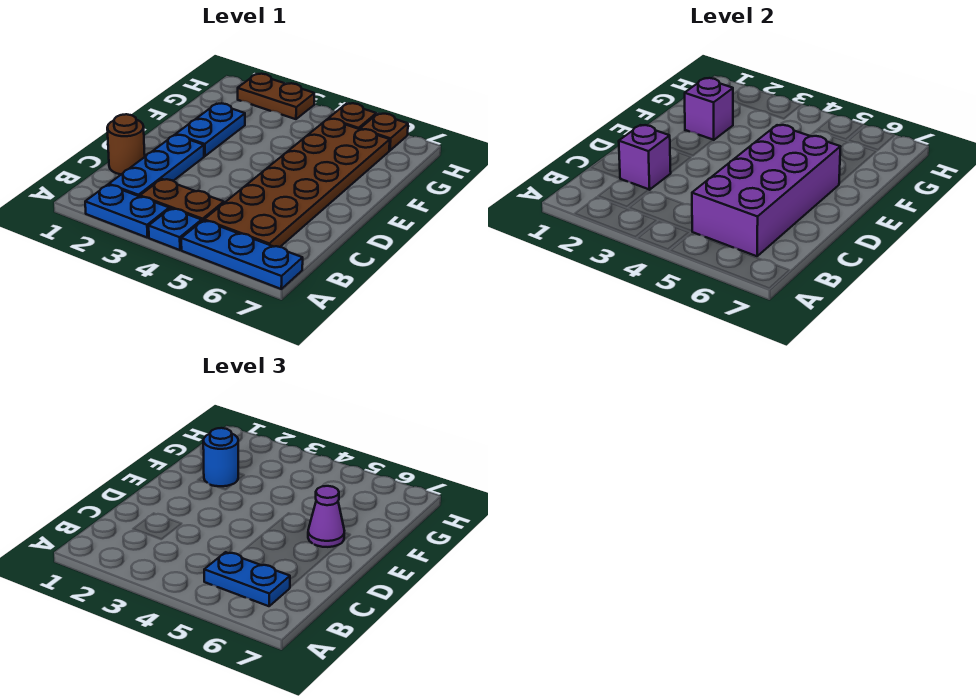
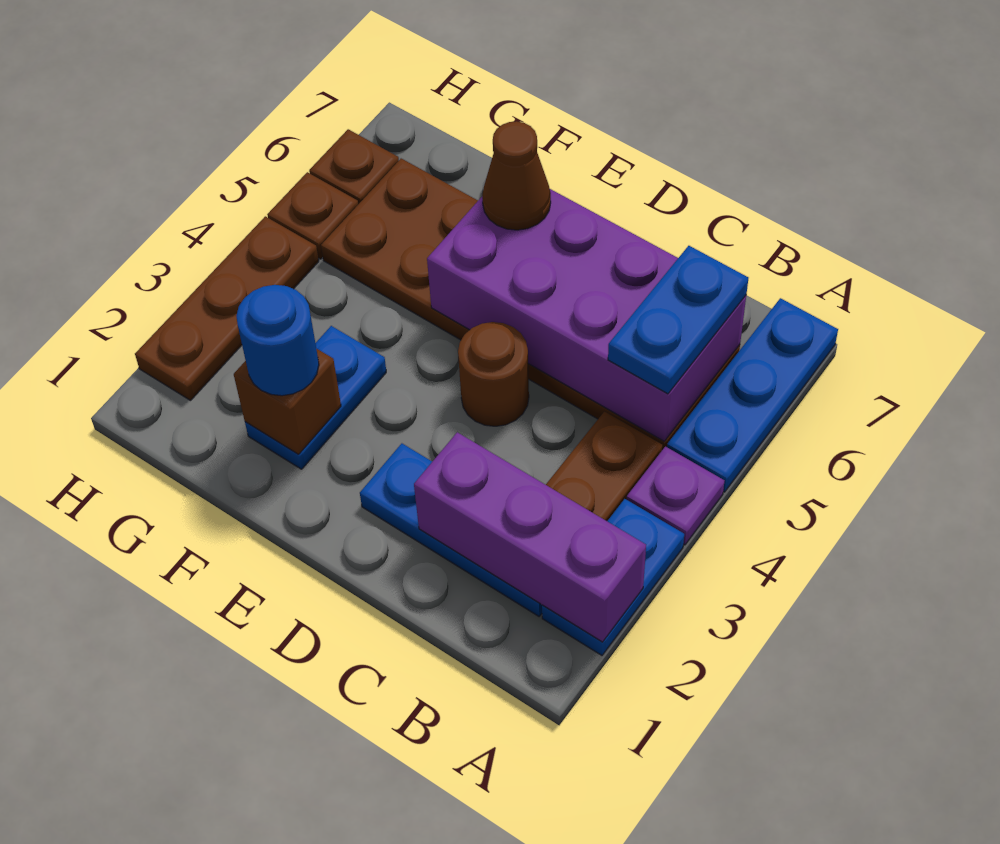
blue plate A4 level 1 -> purple plate A4 level 1
brown round brick C1 level 1 -> brown round brick D4 level 1
purple brick C2 level 2 -> purple brick A2:C2 level 2
blue plate E2:F2 level 1 -> blue plate F2:F3 level 1
purple cone E6 level 3 -> brown cone E6 level 3
purple brick F2 level 2 -> brown brick F2 level 2
brown plate H2:H3 level 1 -> brown plate H2:H4 level 1

